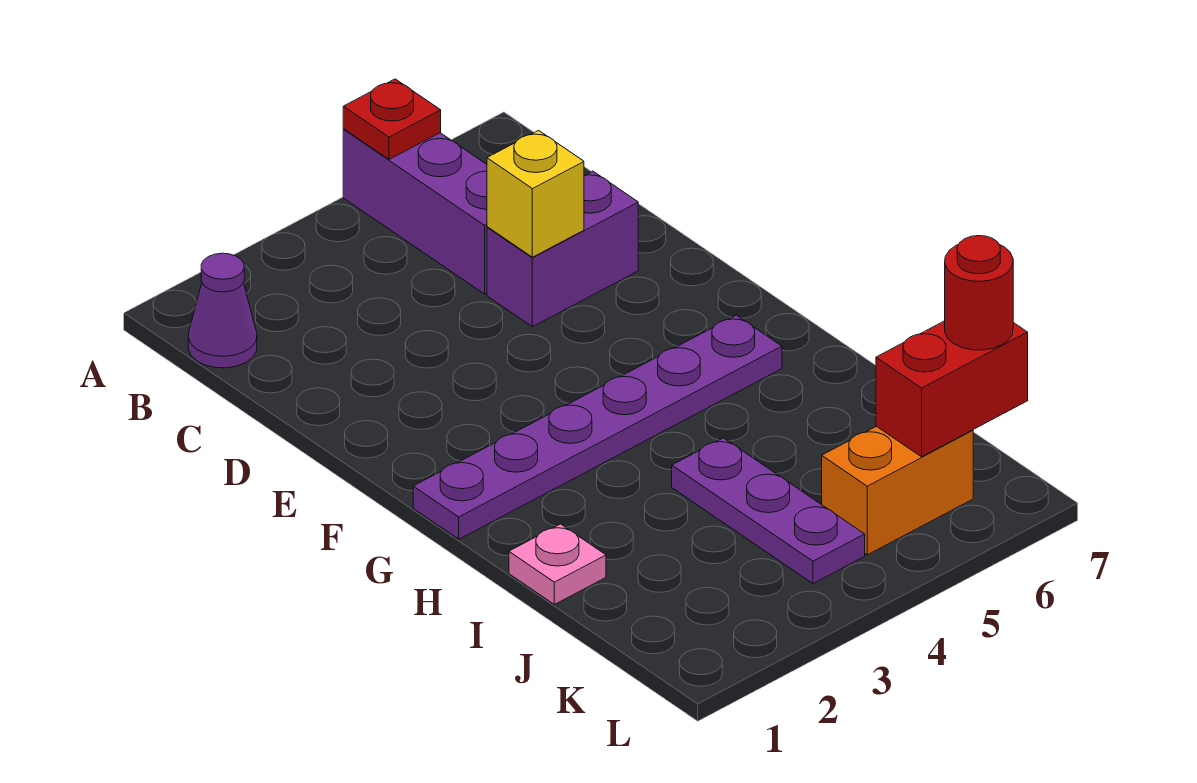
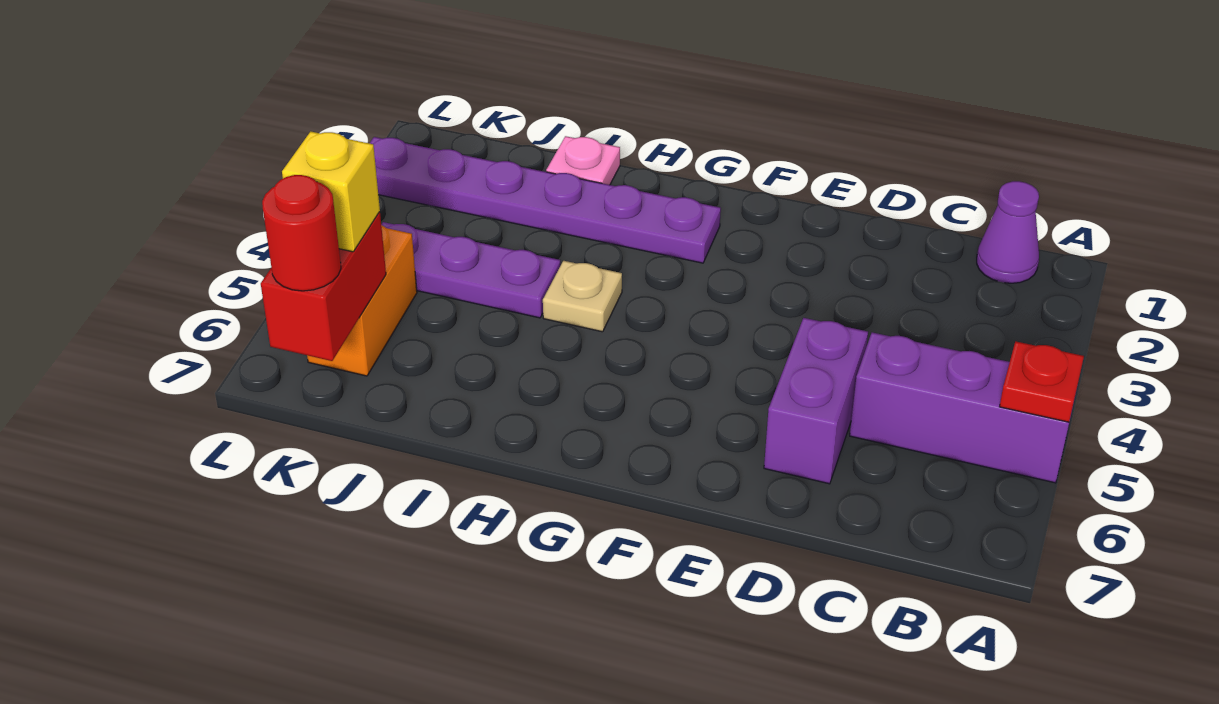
yellow brick D5 level 2 -> yellow brick K6 level 3
purple plate G1:G6 level 1 -> purple plate G2:L2 level 1
none -> tan plate H4 level 1

